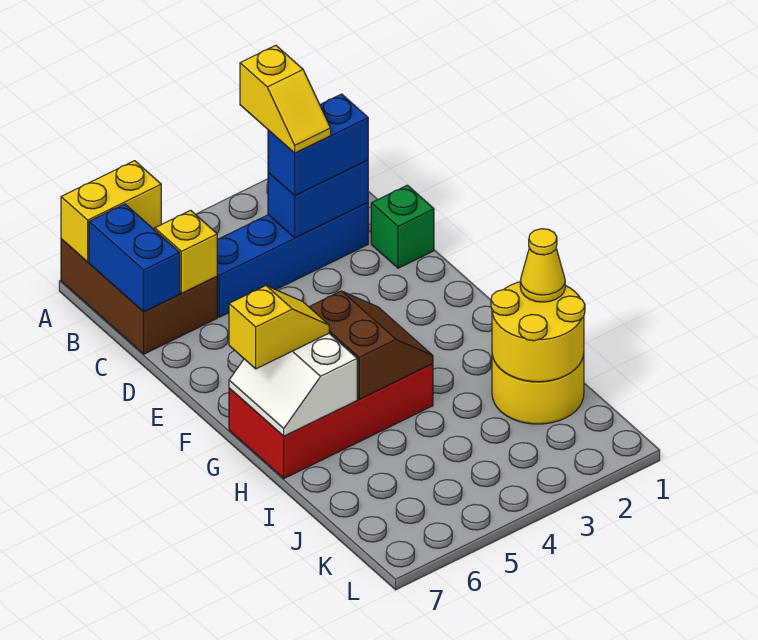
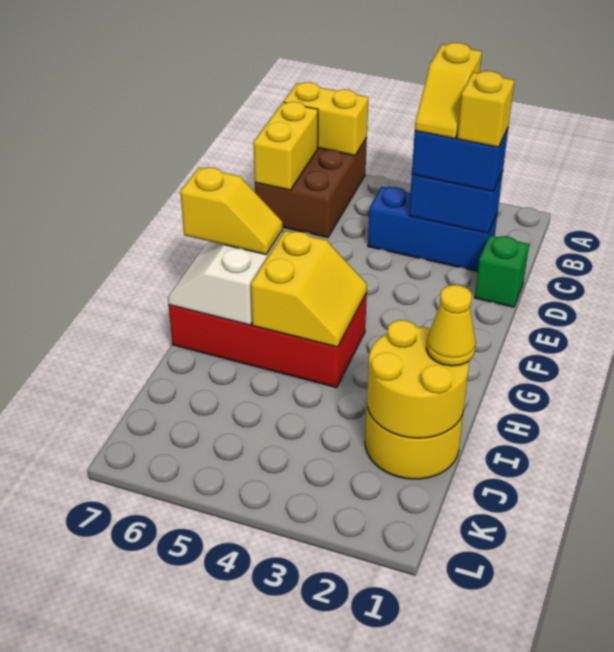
blue brick B7:C7 level 2 -> yellow brick B7:C7 level 2
blue brick C2:C5 level 1 -> blue brick C2:C4 level 1
yellow brick C6 level 2 -> yellow brick C2 level 4
brown slope G4:H5 level 2 top 5 -> yellow slope G4:H5 level 2 top 5

